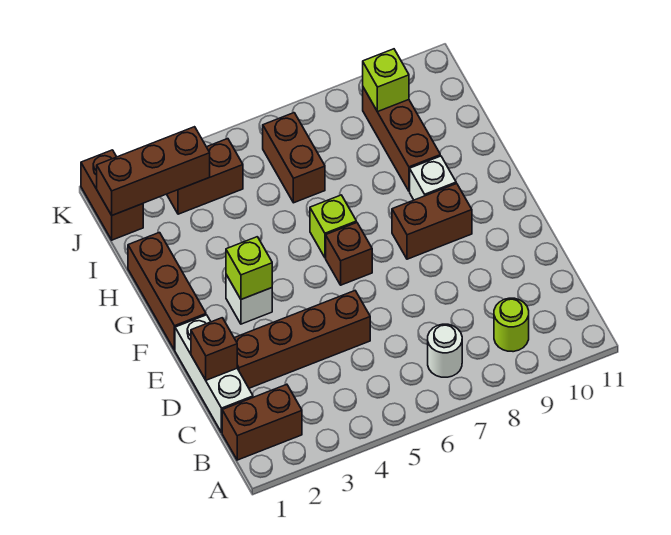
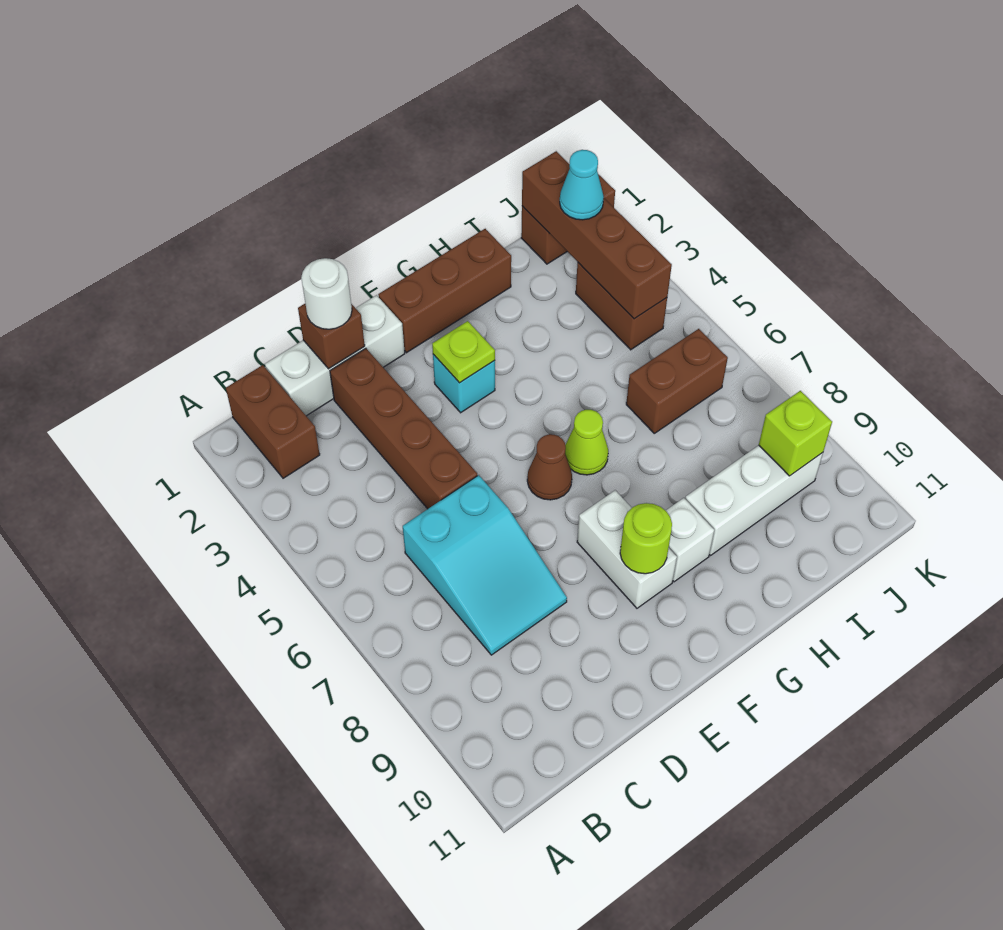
white round brick B7 level 1 -> white round brick D1 level 3
lime round brick B9 level 1 -> lime round brick F9 level 2
none -> cyan slope C6:D8 level 1 top 6
white brick F3 level 1 -> cyan brick F3 level 1
lime brick F3 level 2 -> lime plate F3 level 2
brown brick F6 level 1 -> brown cone F6 level 1
brown brick F8:F9 level 1 -> white brick F8:F9 level 1
lime brick G6 level 1 -> lime cone G6 level 1
brown brick H9:J9 level 1 -> white brick H9:J9 level 1
brown brick J1:J3 level 2 -> brown brick J1:J4 level 2
none -> cyan cone J2 level 3

